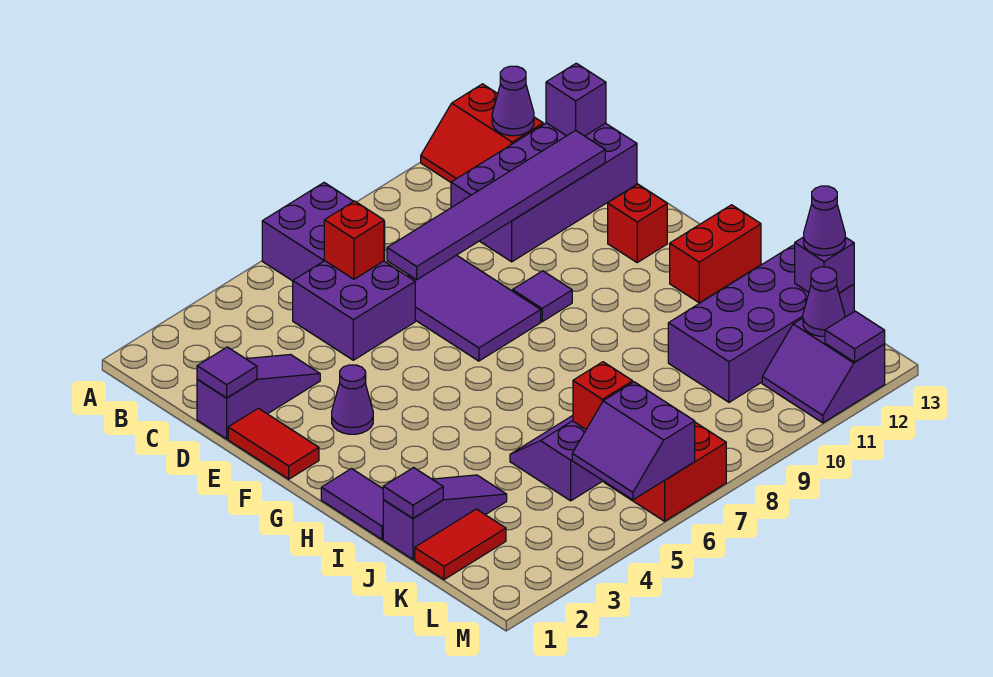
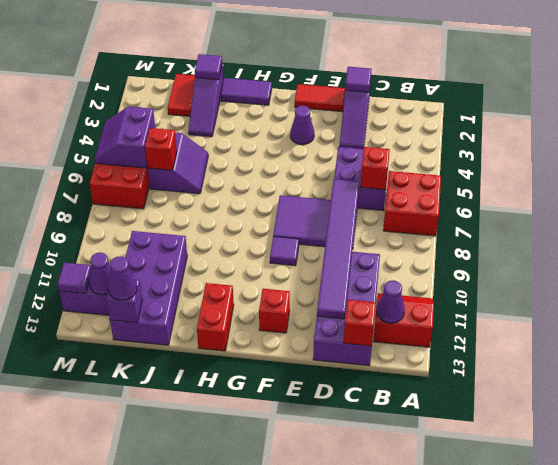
purple brick A6:B7 level 1 -> red brick A6:B7 level 1
purple brick C13 level 2 -> red brick C13 level 2
purple slope L5:M6 level 2 top 6 -> purple slope L5:M6 level 2 top L

